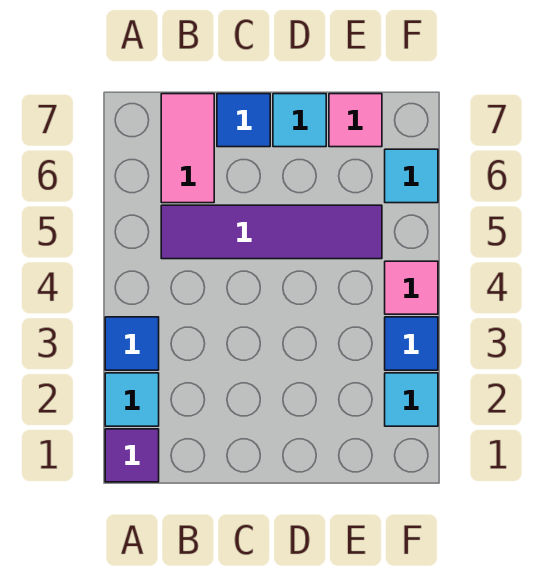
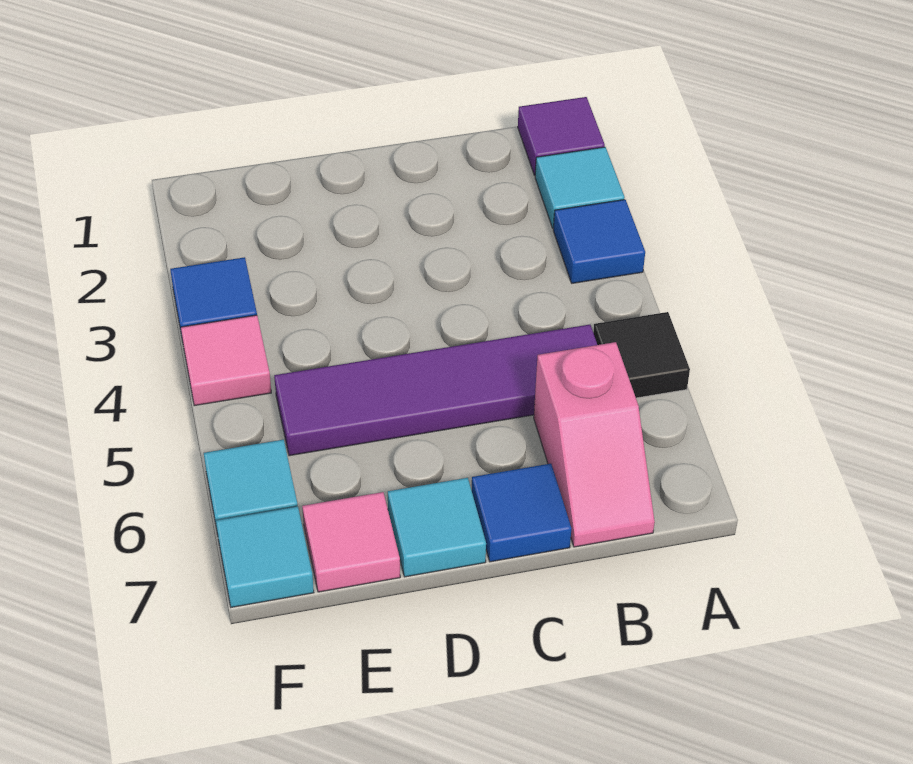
none -> black tile A5 level 1
pink tile B6:B7 level 1 -> pink slope B6:B7 level 1 top 6
cyan tile F2 level 1 -> cyan tile F7 level 1

